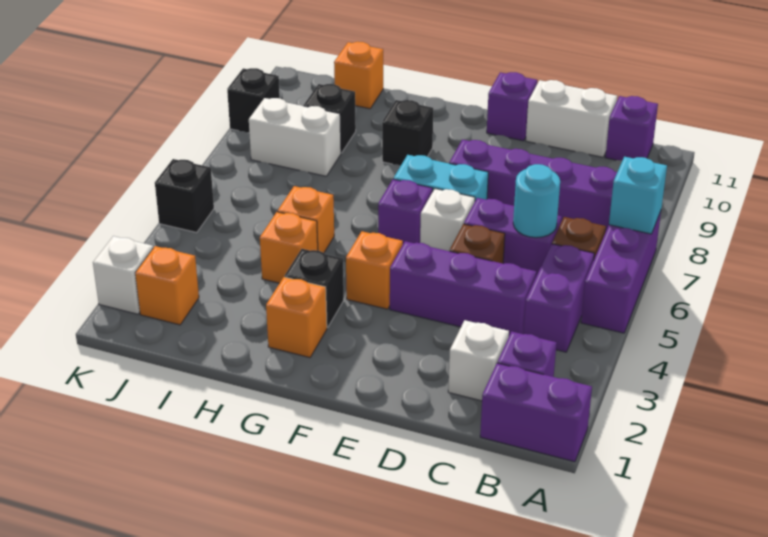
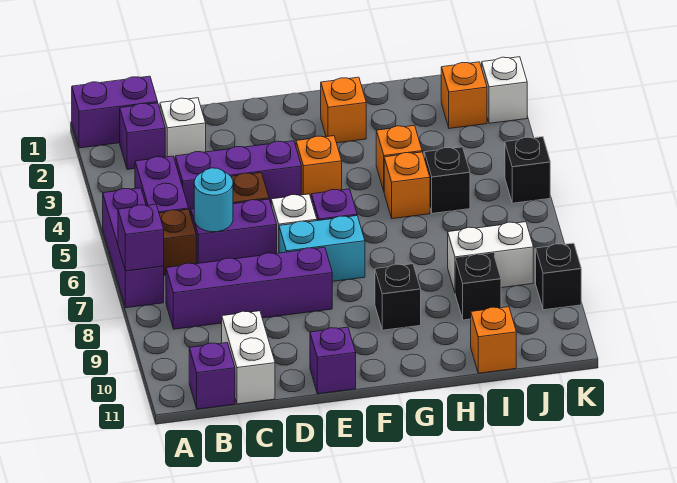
cyan brick A7 level 2 -> purple brick A7 level 2
white brick C11:D11 level 1 -> white brick C10:C11 level 1
black brick G3 level 1 -> black brick I5 level 1

